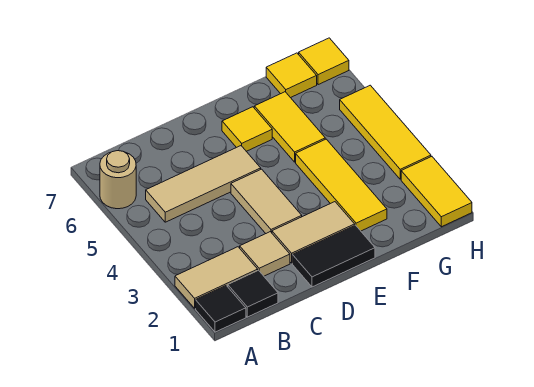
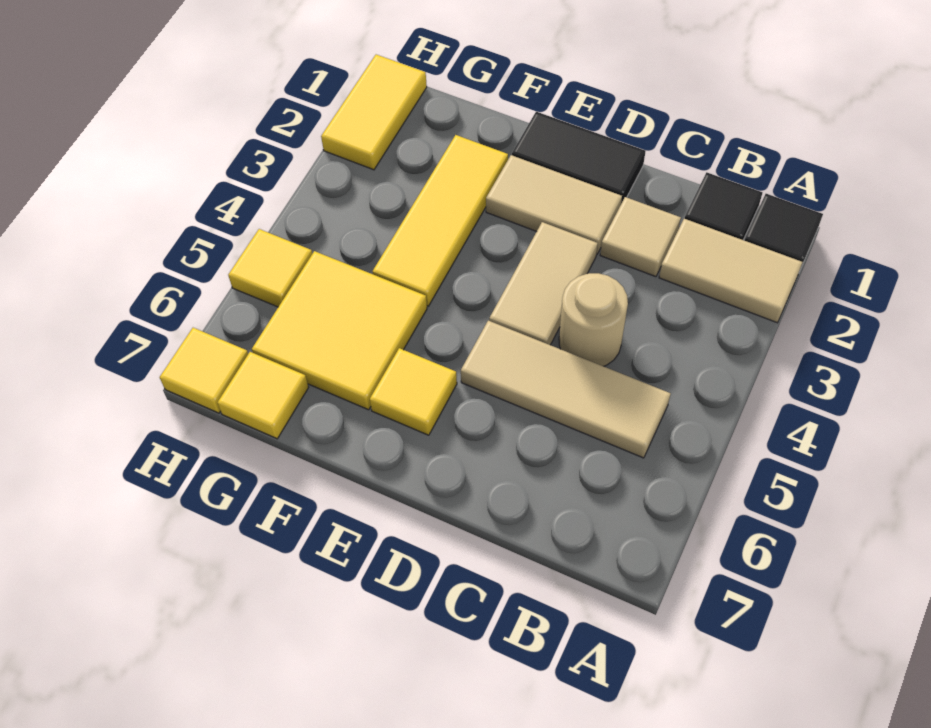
tan round brick A6 level 1 -> tan round brick C4 level 1
yellow tile F5:F6 level 1 -> yellow tile F5:G6 level 1
yellow tile H3:H5 level 1 -> yellow tile H5 level 1

